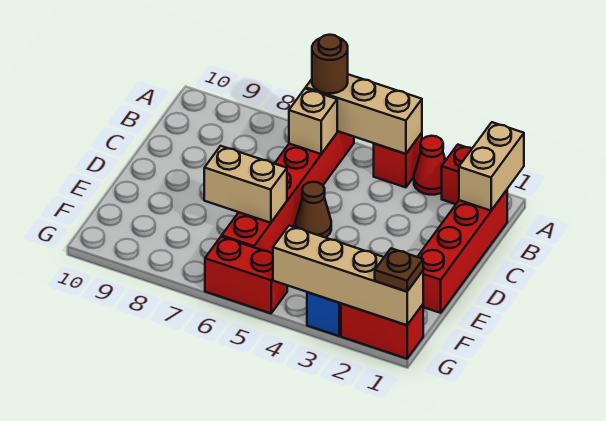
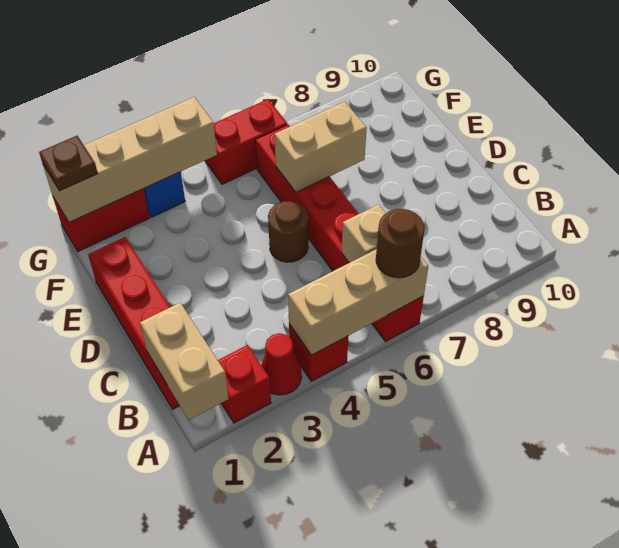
brown cone D5 level 1 -> brown round brick D5 level 1

